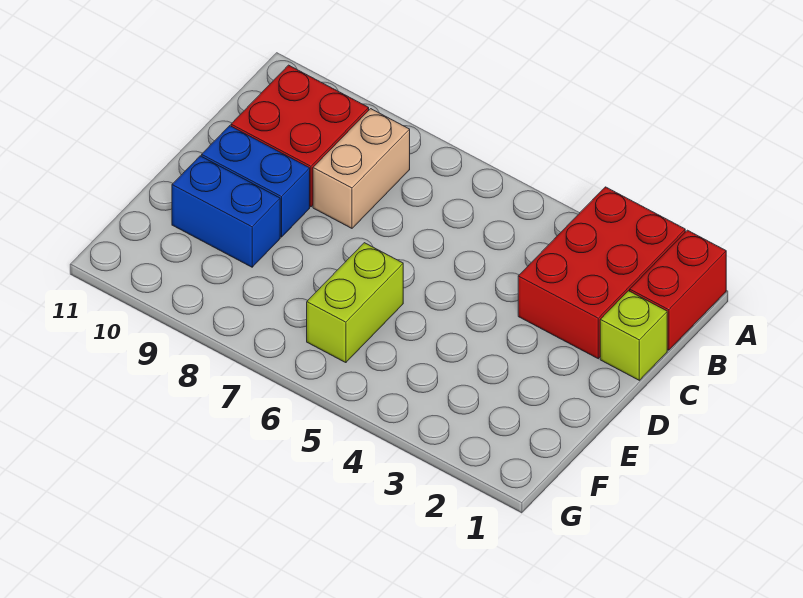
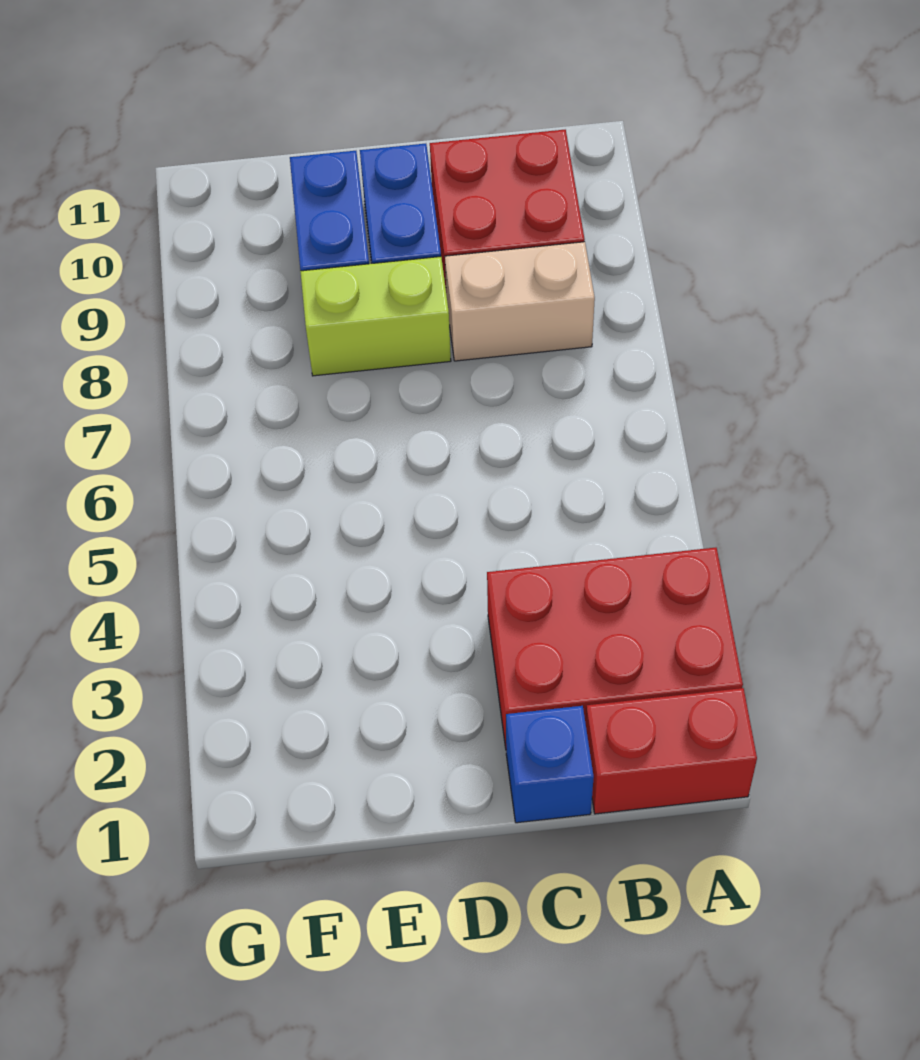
lime brick C1 level 1 -> blue brick C1 level 1
lime brick E6:F6 level 1 -> lime brick D8:E8 level 1

